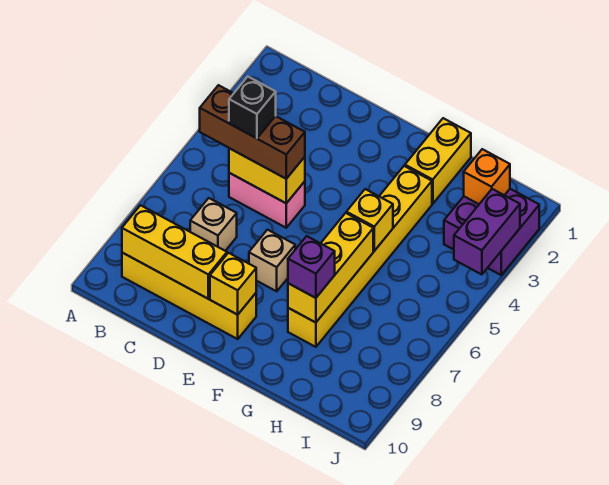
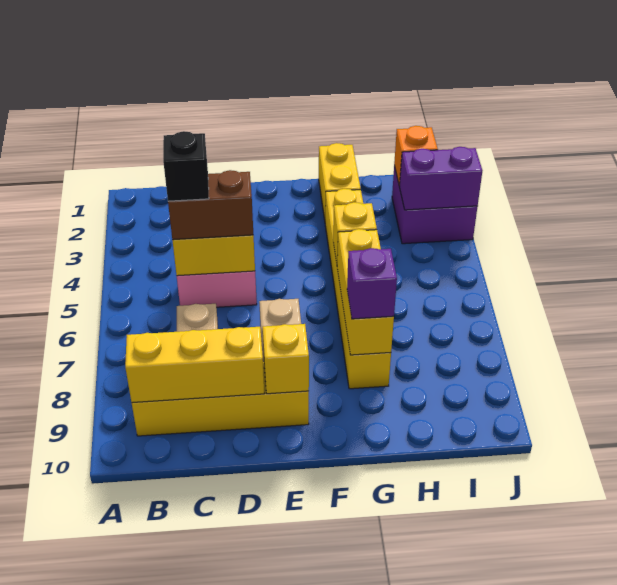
brown brick B5:D5 level 3 -> brown brick C5:D5 level 3
purple brick J3:J4 level 2 -> purple brick I3:J3 level 2

